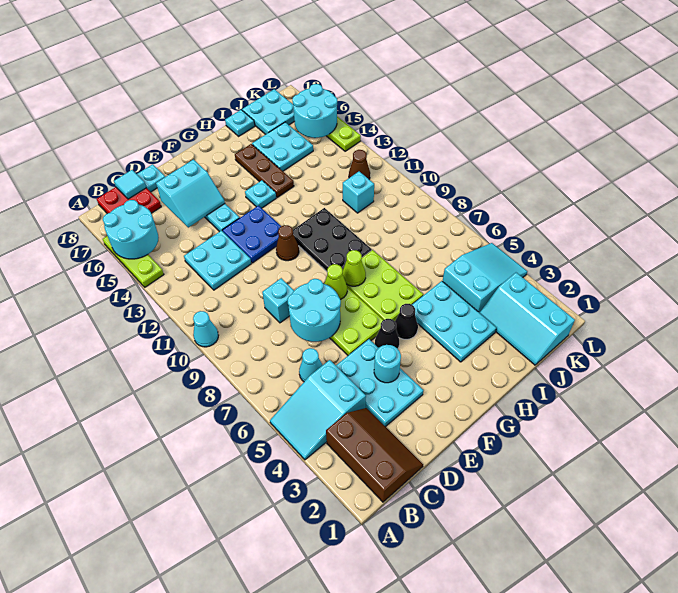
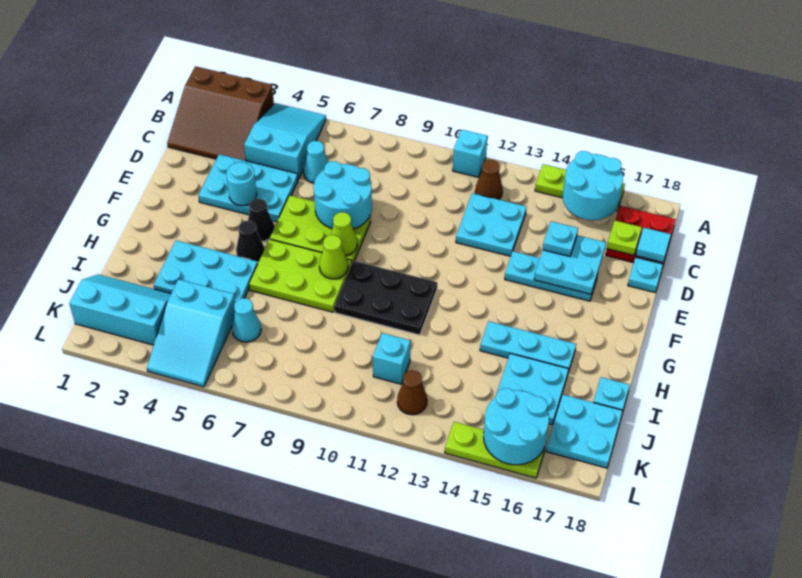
cyan cone A10 level 1 -> cyan cone J6 level 1
brown slope B1:C3 level 1 top B -> brown slope A1:C3 level 1 top A
none -> lime plate C17 level 2
cyan brick D9 level 1 -> cyan brick A11 level 1
cyan slope D15:E16 level 2 top 16 -> cyan plate D15:E16 level 2
blue plate E12:F13 level 1 -> none
brown cone F11 level 1 -> brown cone B12 level 1
cyan plate G14 level 1 -> cyan plate D15 level 3
brown plate H14:H16 level 1 -> cyan plate H14:H16 level 1

